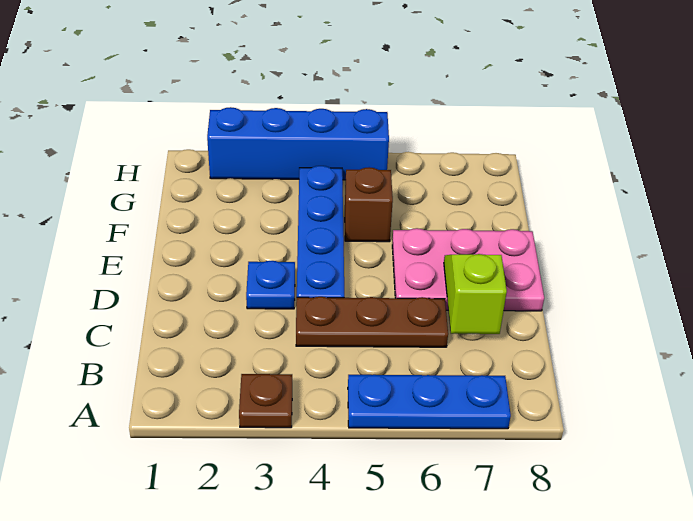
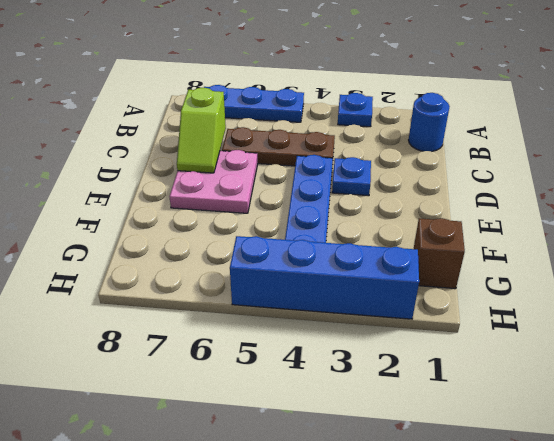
brown plate A3 level 1 -> blue plate A3 level 1
none -> blue round brick B1 level 1
pink plate D6:E8 level 1 -> pink plate D6:E7 level 1
brown brick F5 level 1 -> brown brick G1 level 1

